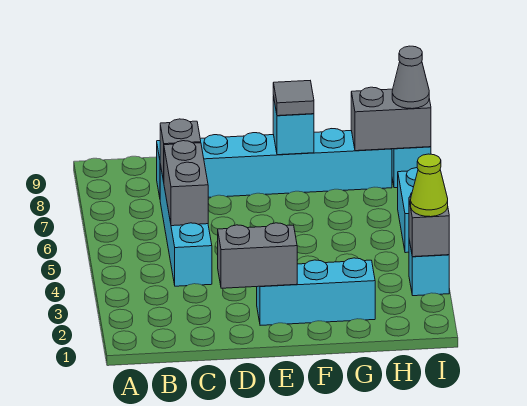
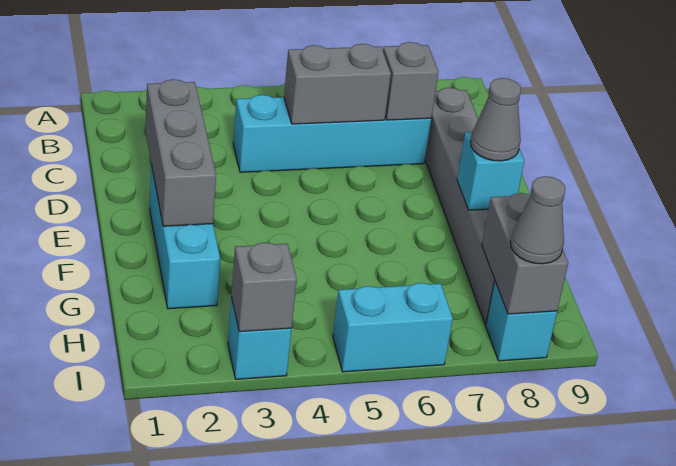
cyan brick C8:H8 level 1 -> grey brick C8:H8 level 1
grey brick D2:E2 level 2 -> grey brick D2:F2 level 2
grey tile F8 level 3 -> grey cone F8 level 3
lime cone I3 level 3 -> none

